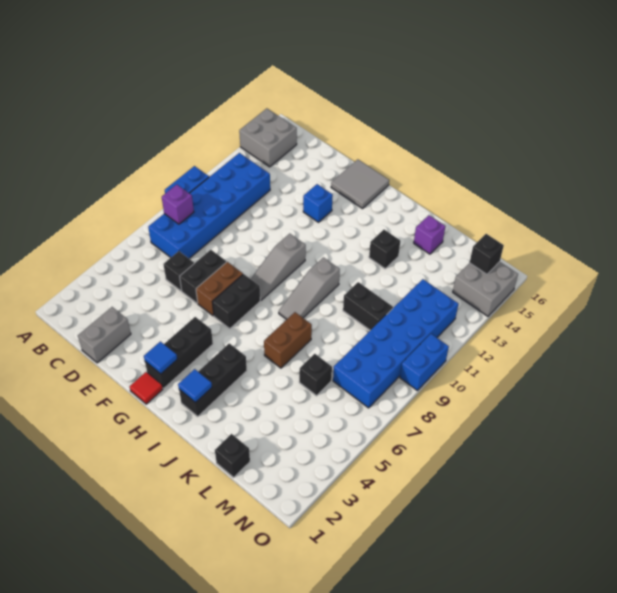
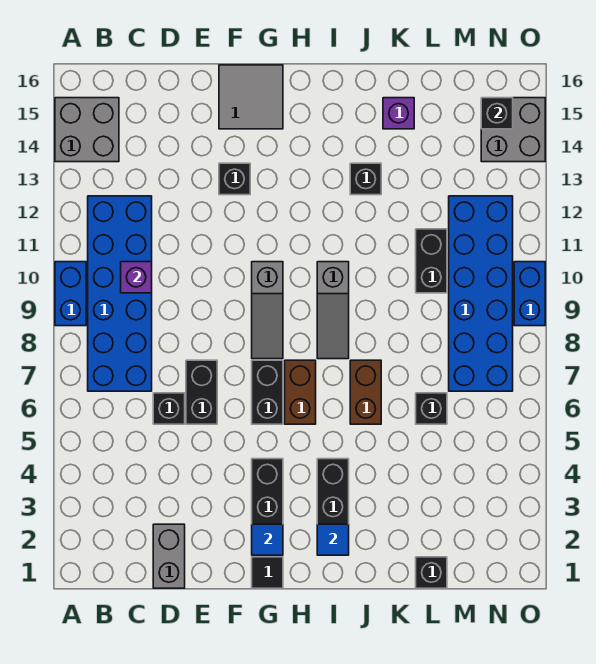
purple brick B8 level 2 -> purple brick C10 level 2
brown brick F6:F7 level 1 -> brown brick H6:H7 level 1
blue brick F13 level 1 -> black brick F13 level 1
red tile G1 level 1 -> black tile G1 level 1
black brick K10:L10 level 1 -> black brick L10:L11 level 1

